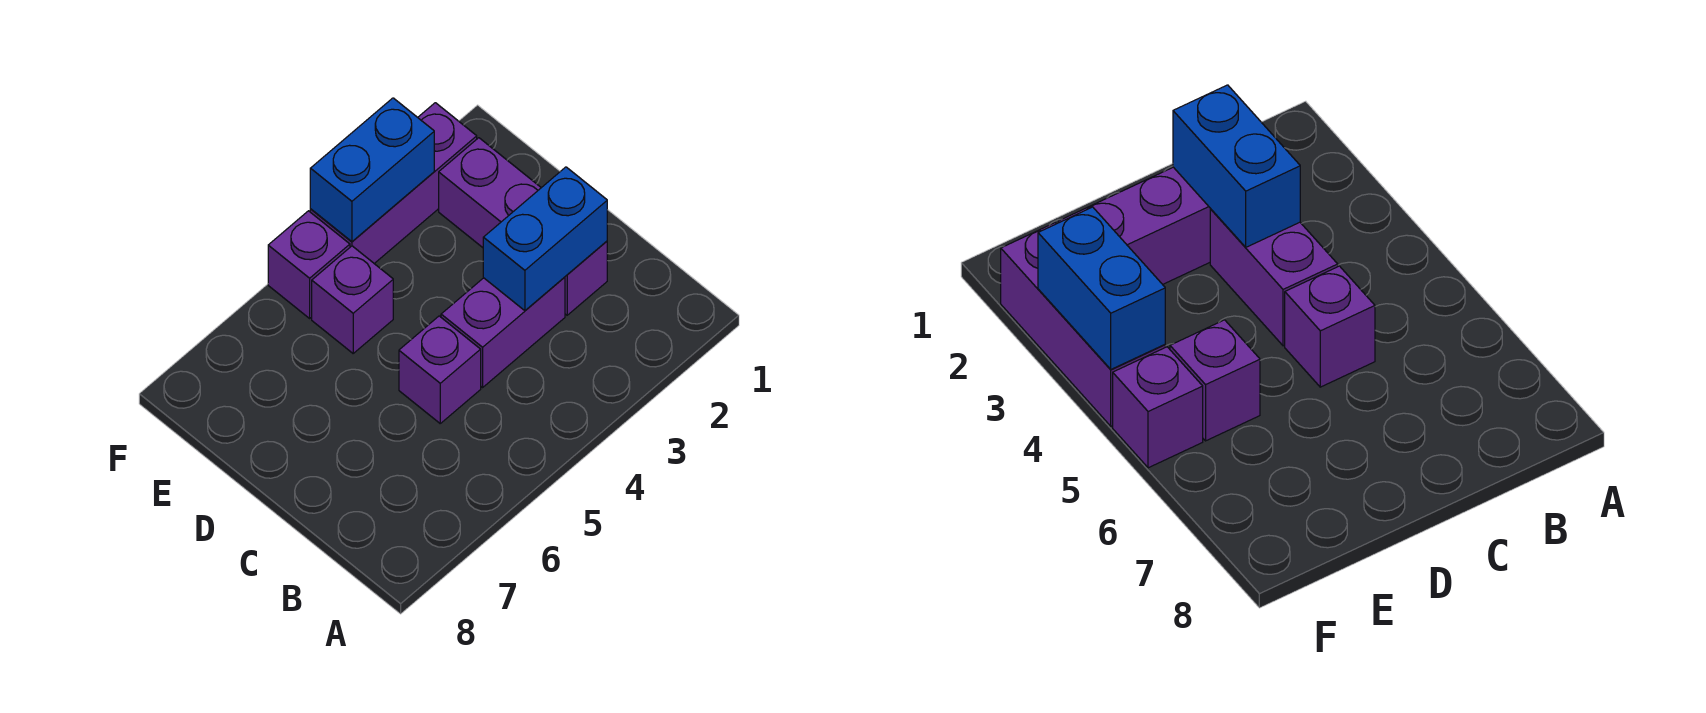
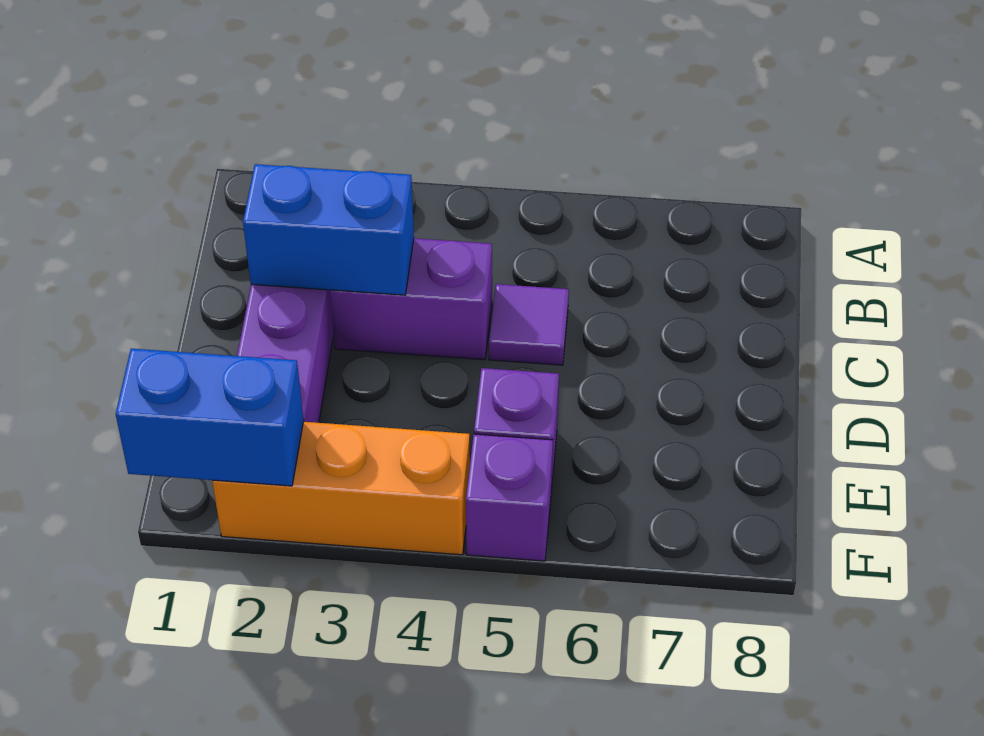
purple brick C5 level 1 -> purple tile C5 level 1
purple brick F2:F4 level 1 -> orange brick F2:F4 level 1
blue brick F3:F4 level 2 -> blue brick F1:F2 level 2

